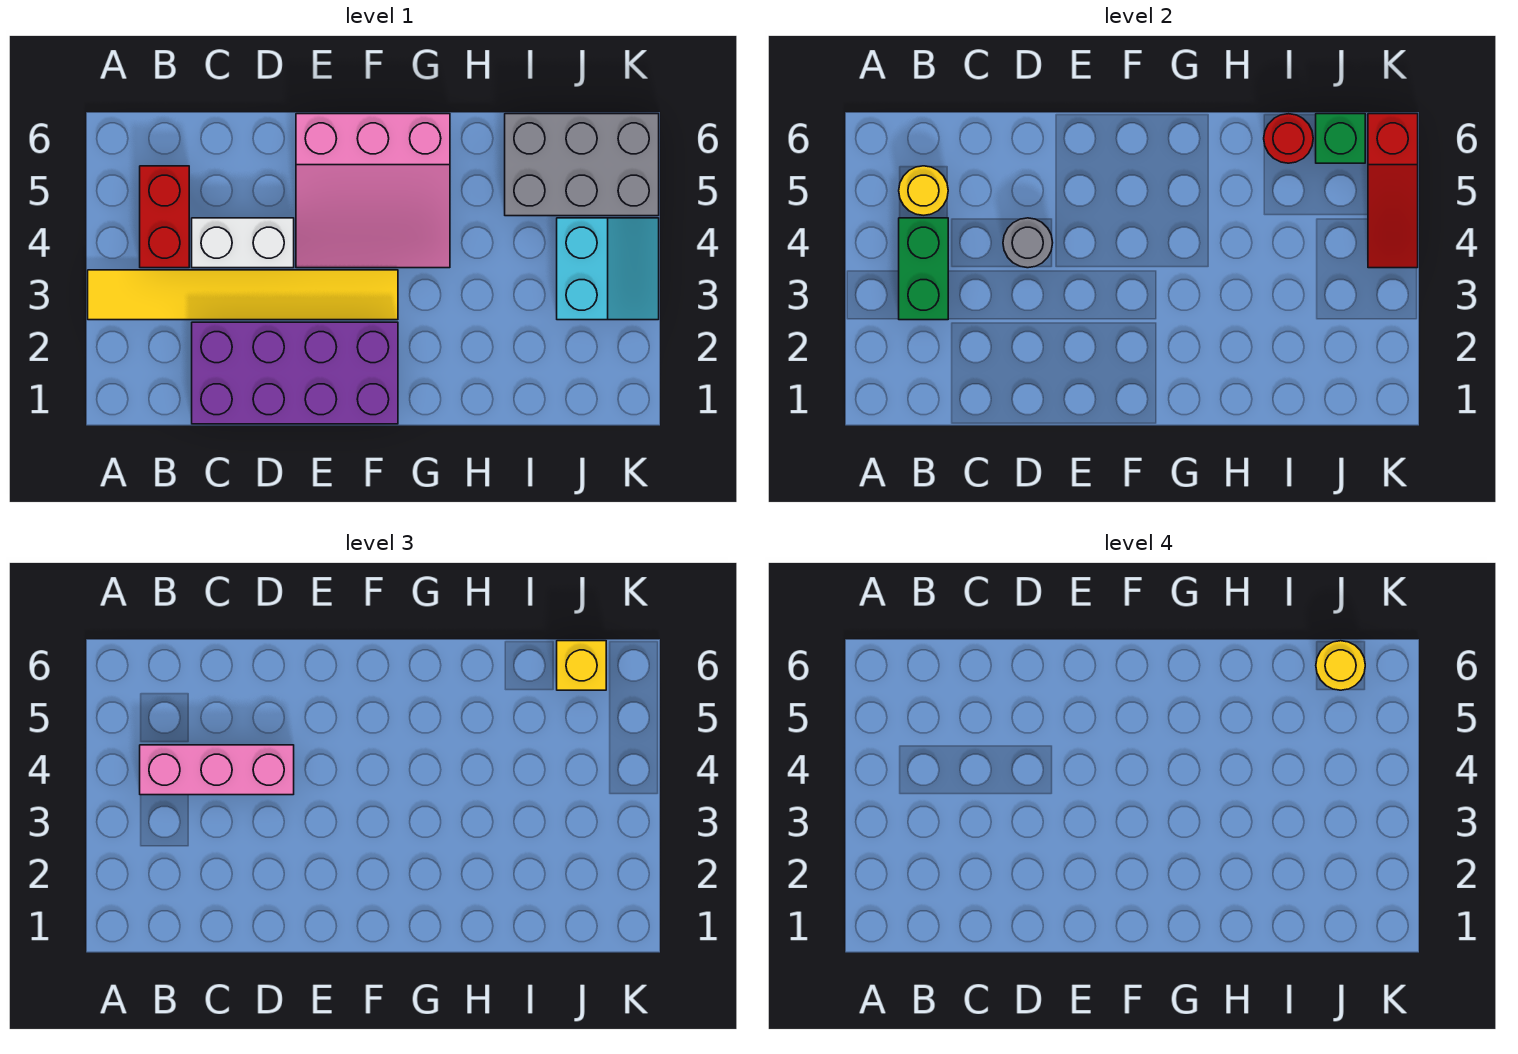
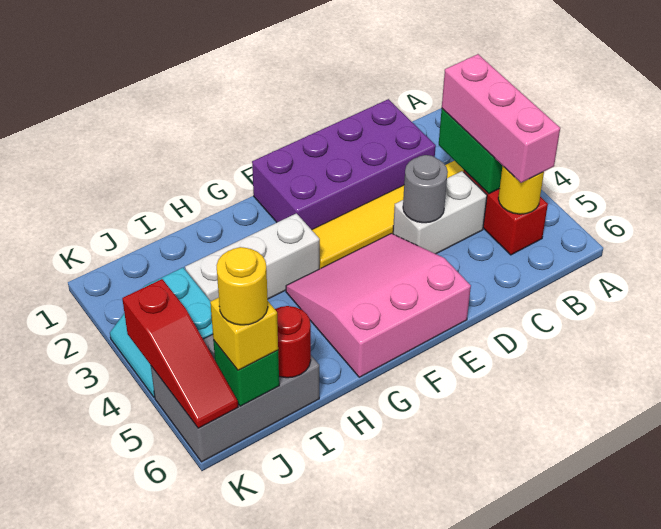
pink brick B4:D4 level 3 -> pink brick B3:B5 level 3
none -> white brick G3:I3 level 1
red slope K4:K6 level 2 top 6 -> red slope K4:K6 level 2 top 4

